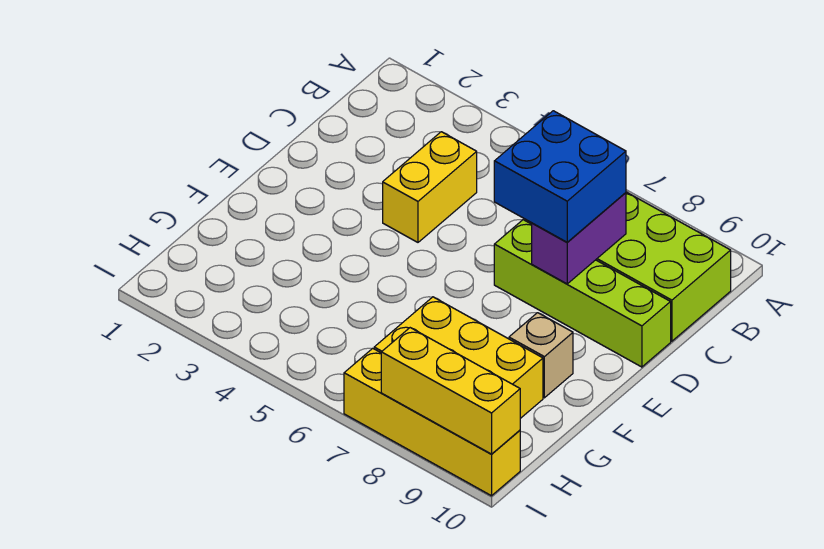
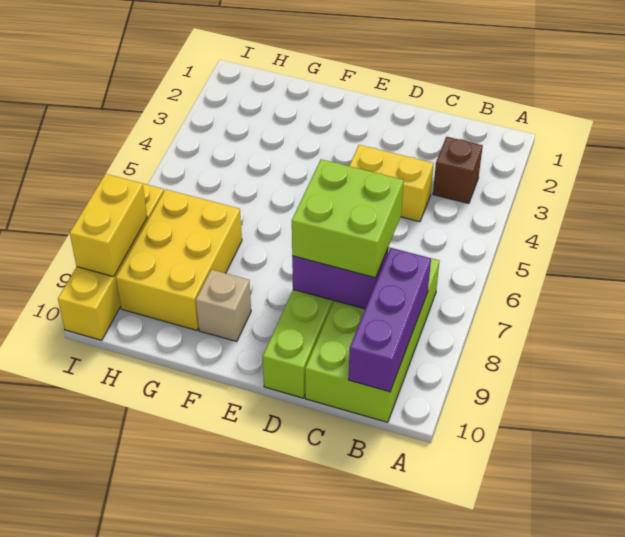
none -> brown brick B3 level 1
none -> purple brick B8:B10 level 2
blue brick C7:D8 level 3 -> lime brick C7:D8 level 3
yellow brick I8:I10 level 2 -> yellow brick I8:I9 level 2

